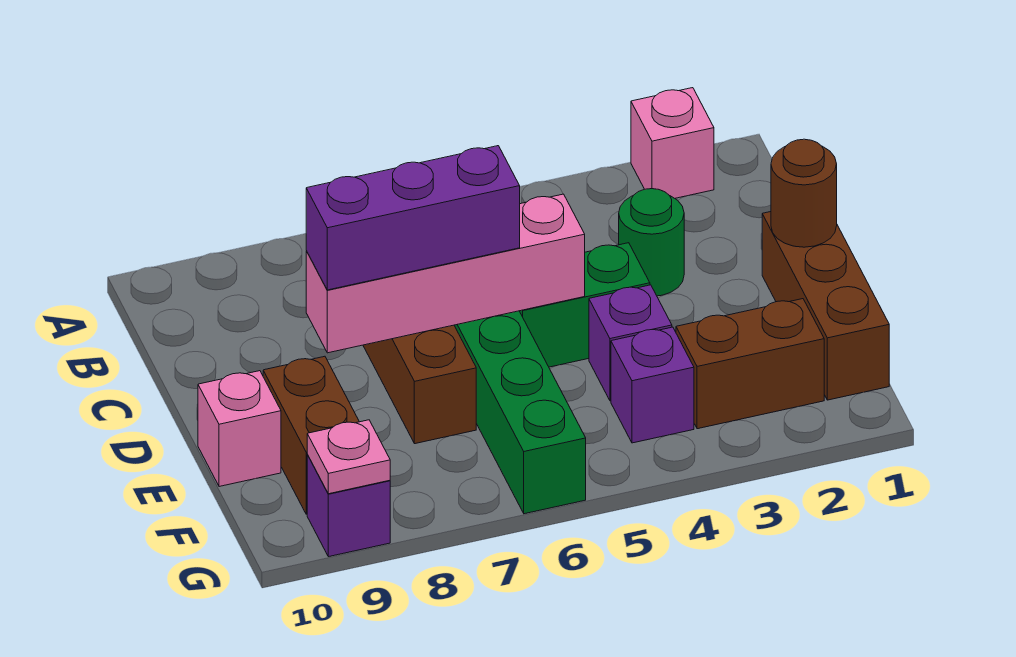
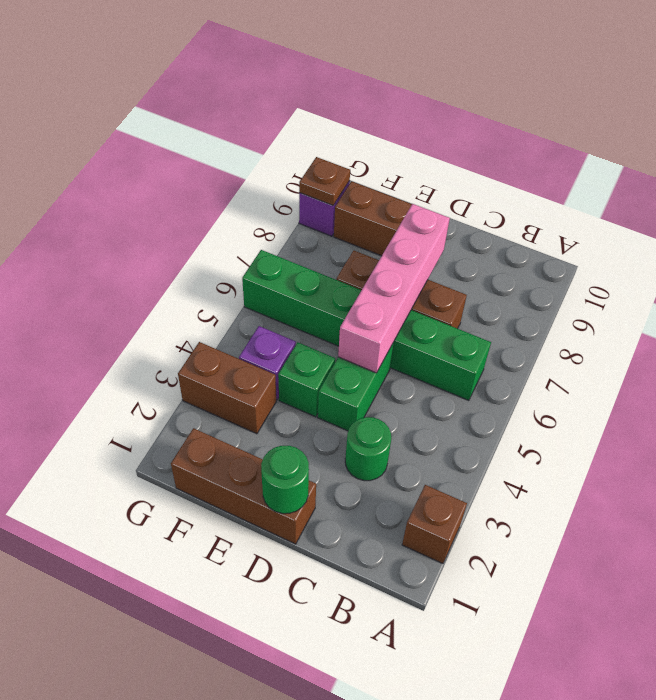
pink brick A2 level 1 -> brown brick A2 level 1
brown round brick D1 level 2 -> green round brick D1 level 2
purple brick D6:D8 level 3 -> none
purple brick E4 level 1 -> green brick E4 level 1
pink brick E10 level 1 -> none
brown brick F2:F3 level 1 -> brown brick F3:G3 level 1
pink plate G9 level 2 -> brown plate G9 level 2

